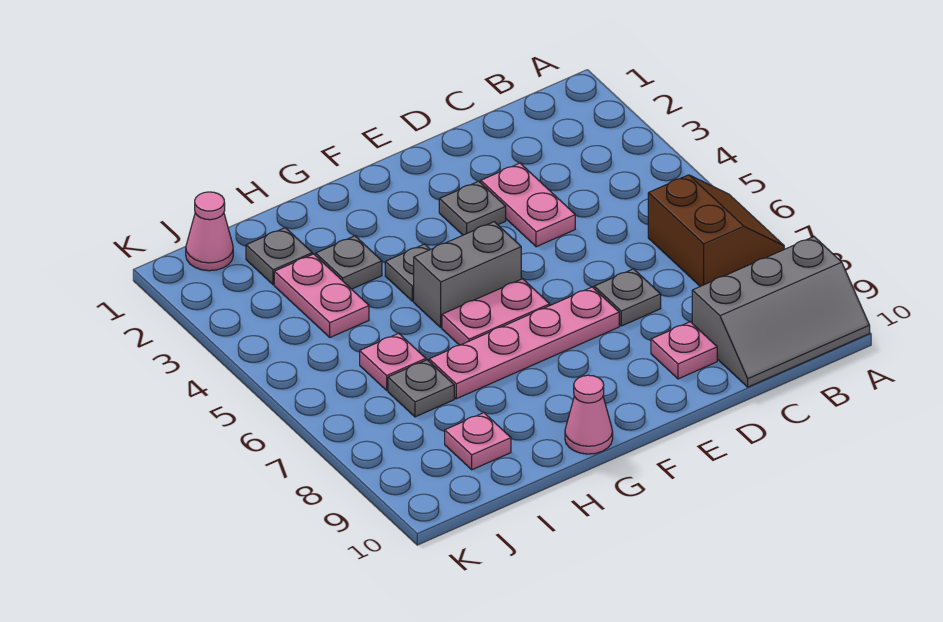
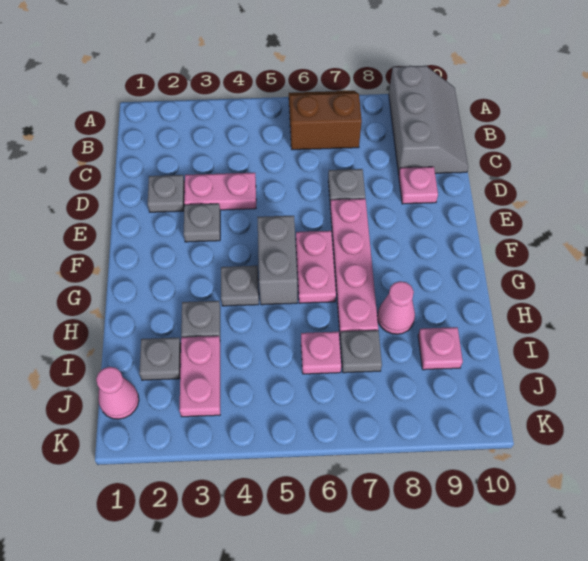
none -> grey plate D2 level 1
pink cone G10 level 1 -> pink cone H8 level 1
pink plate I3:I4 level 1 -> pink plate I3:J3 level 1

